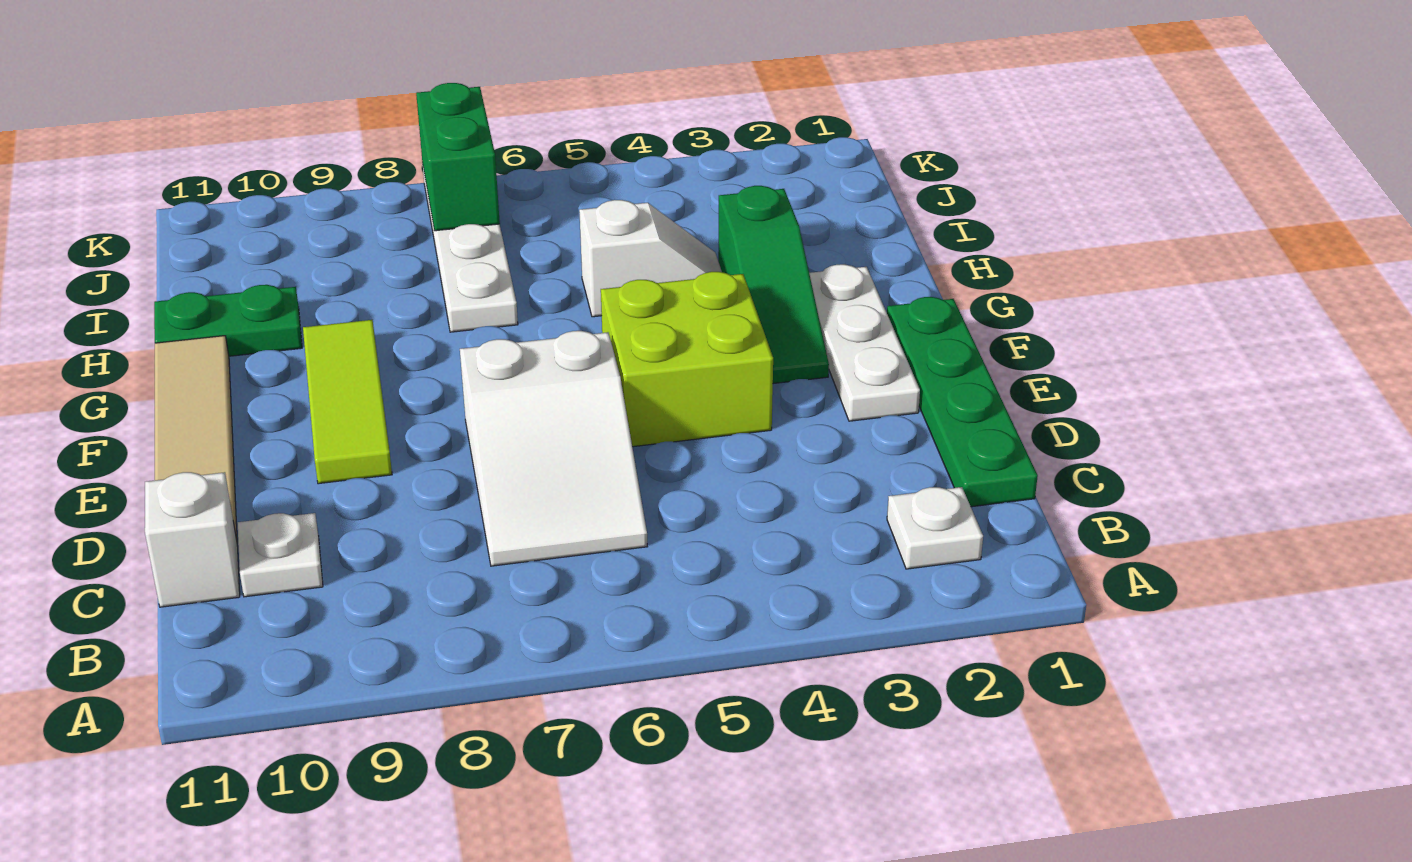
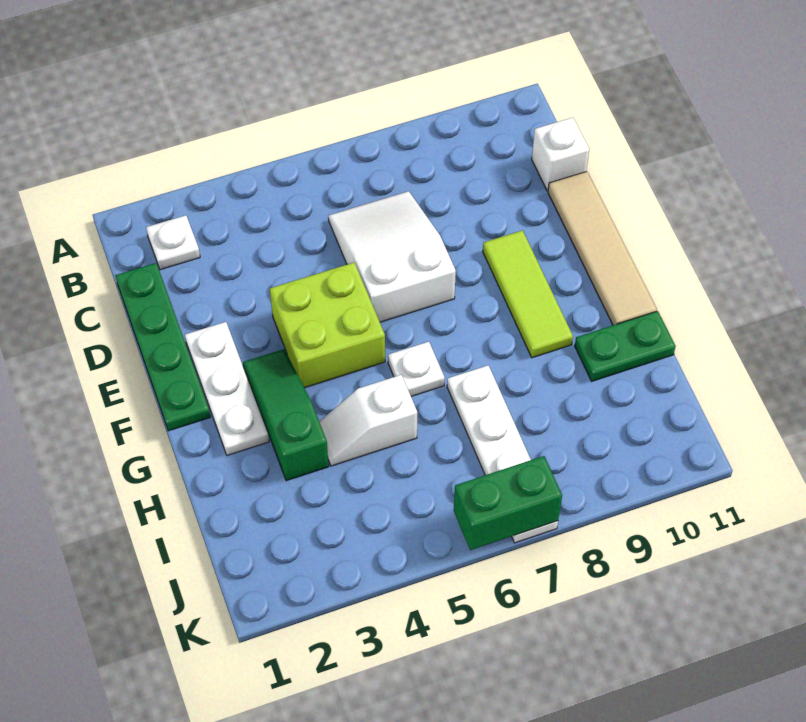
white plate C10 level 1 -> white plate G6 level 1
green brick J7:K7 level 2 -> green brick K6:K7 level 2

